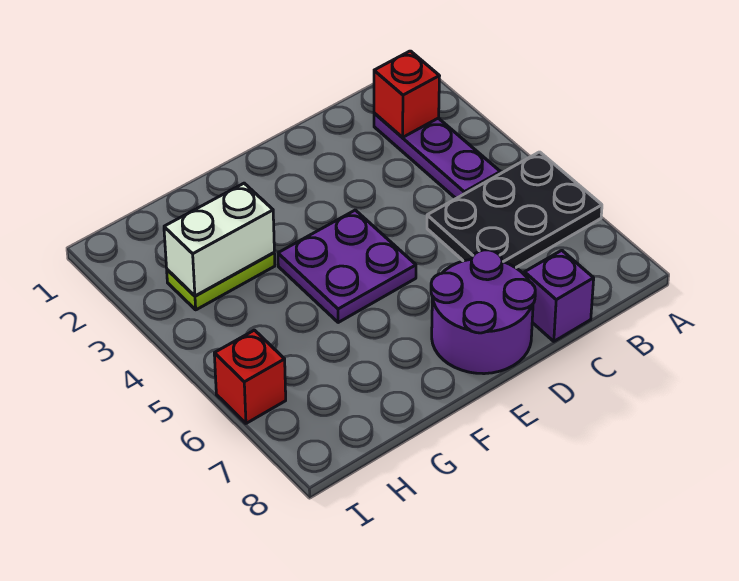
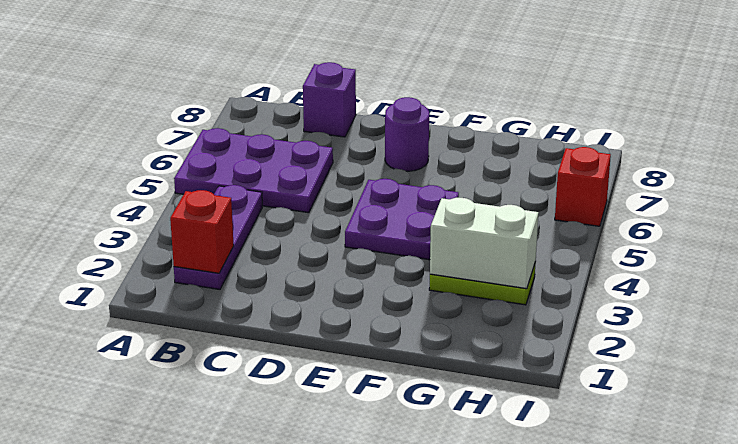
black plate A5:C6 level 1 -> purple plate A5:C6 level 1
purple round brick D7:E8 level 1 -> purple round brick E7 level 1

